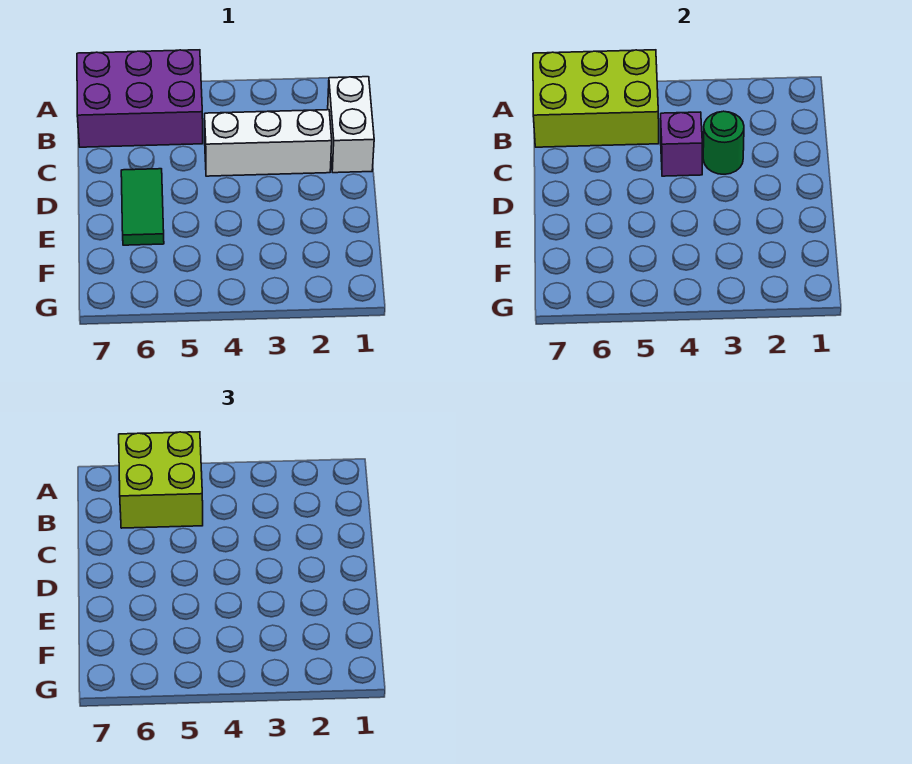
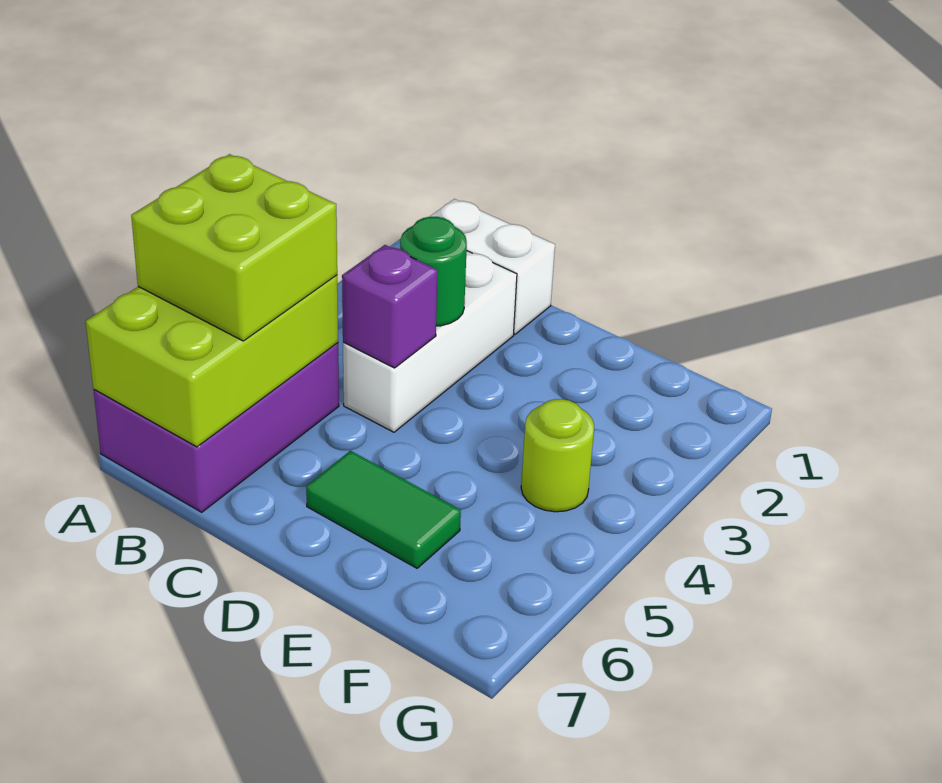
none -> lime round brick F4 level 1

